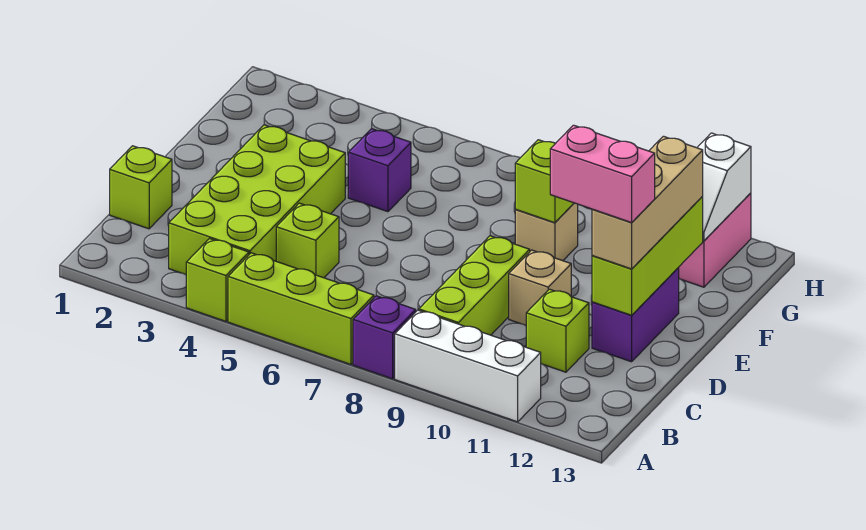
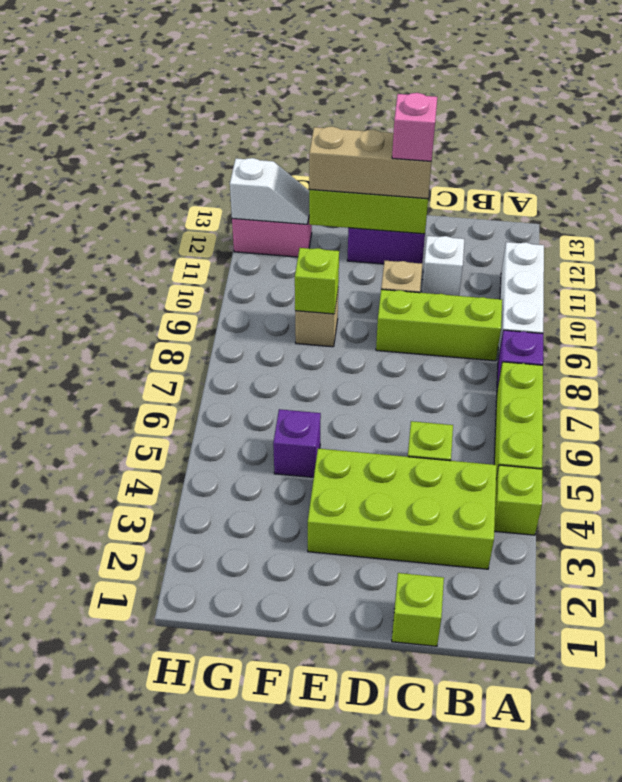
lime brick C11 level 1 -> white brick C11 level 1
pink brick D11:D12 level 4 -> pink brick D12 level 4

